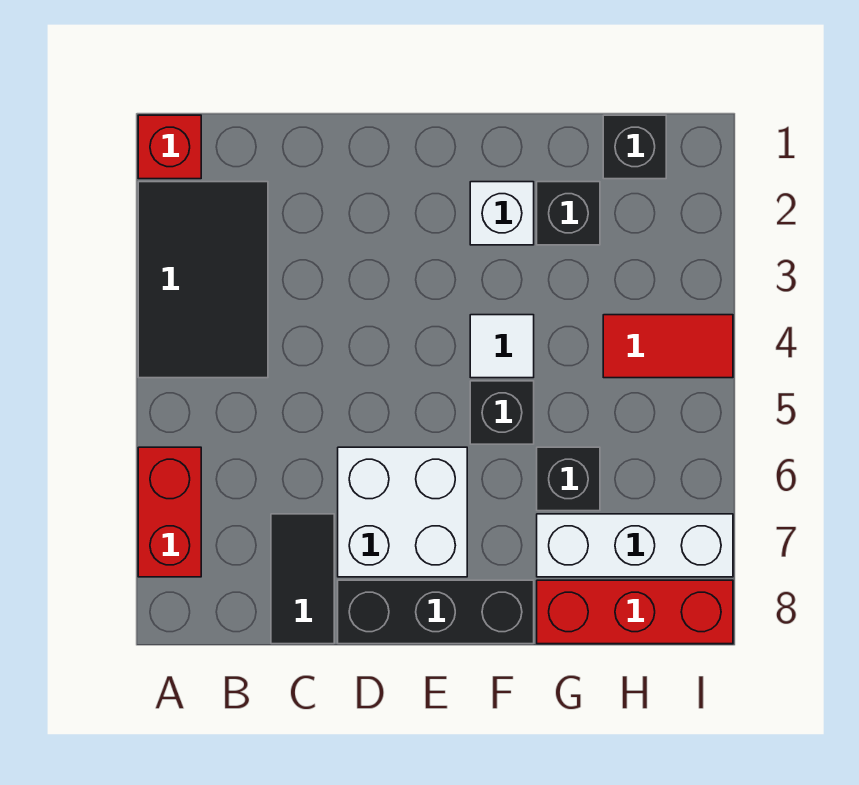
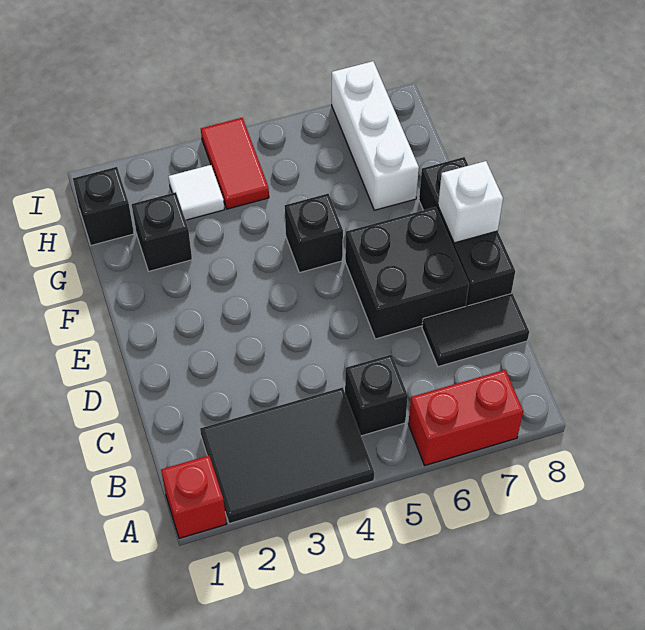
white brick D6:E7 level 1 -> black brick D6:E7 level 1
white brick F2 level 1 -> white brick E8 level 2
white tile F4 level 1 -> white tile H3 level 1
black brick G6 level 1 -> black brick B5 level 1
red brick G8:I8 level 1 -> none

